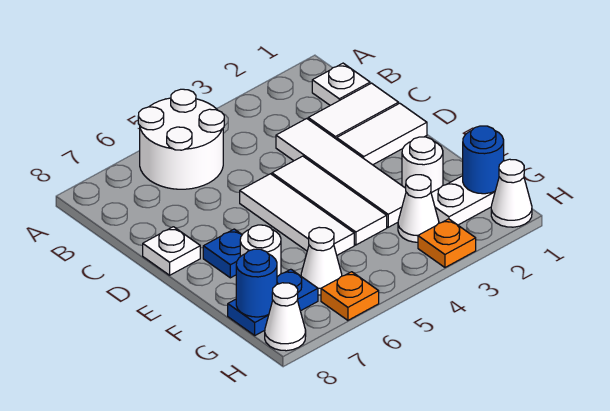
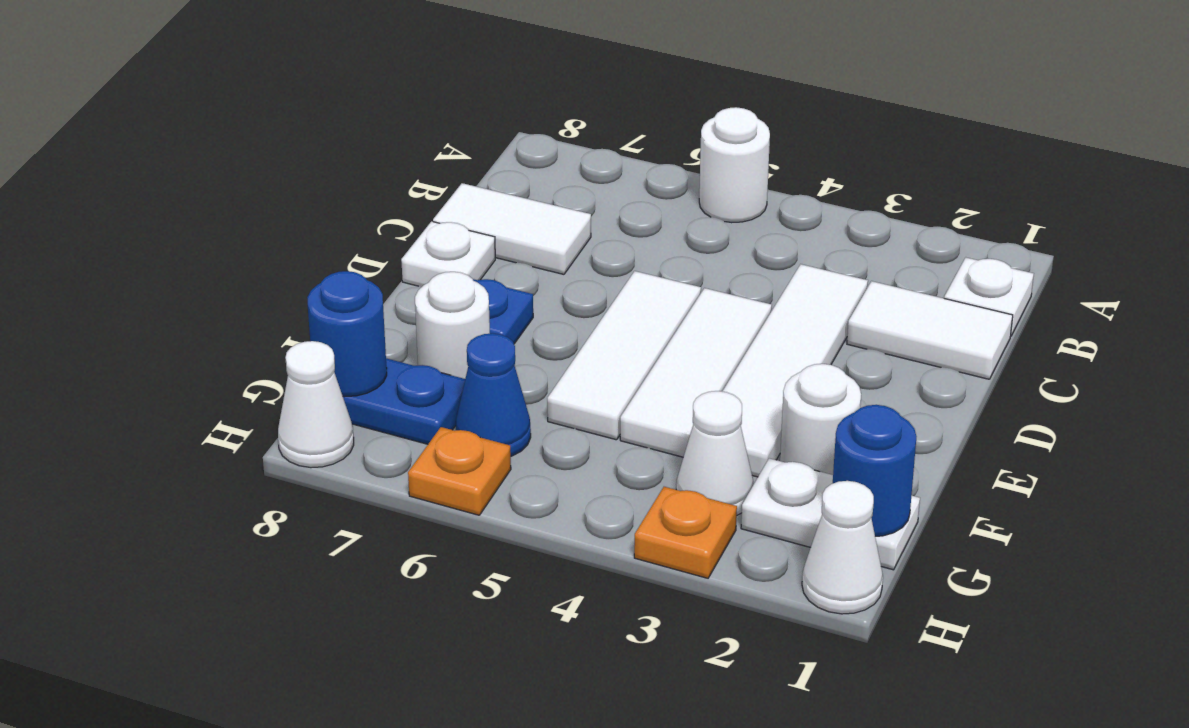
white round brick A5:B6 level 1 -> white round brick A5 level 1
white tile D1:D2 level 1 -> white tile C7:C8 level 1
white cone G6 level 1 -> blue cone G6 level 1

